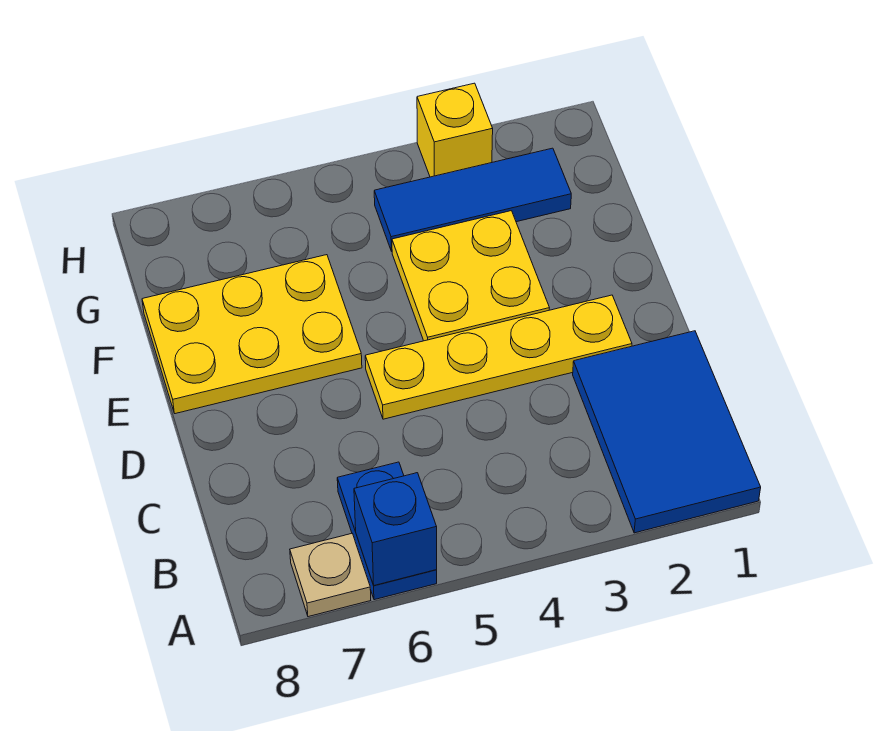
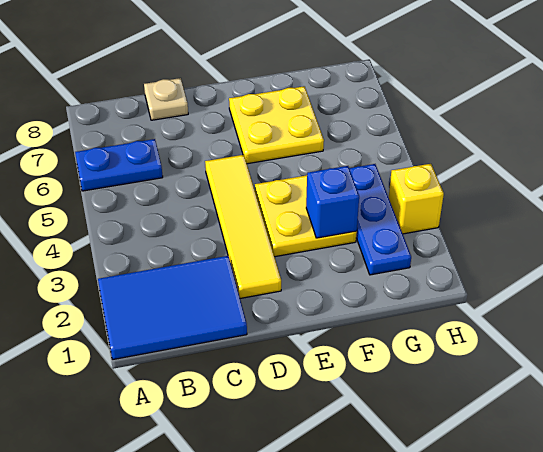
blue brick A6 level 2 -> blue brick F3 level 2
tan plate A7 level 1 -> tan plate C8 level 1
yellow plate D2:D5 level 1 -> yellow tile D2:D5 level 1
yellow plate E6:F8 level 1 -> yellow plate E6:F7 level 1
blue tile G2:G4 level 1 -> blue plate G2:G4 level 1

